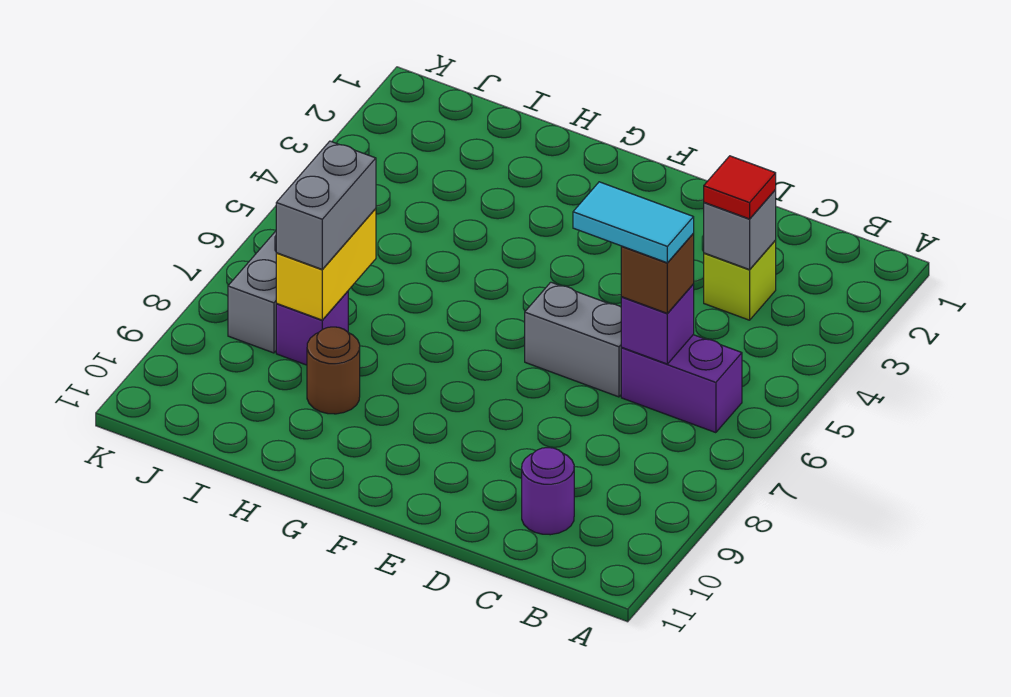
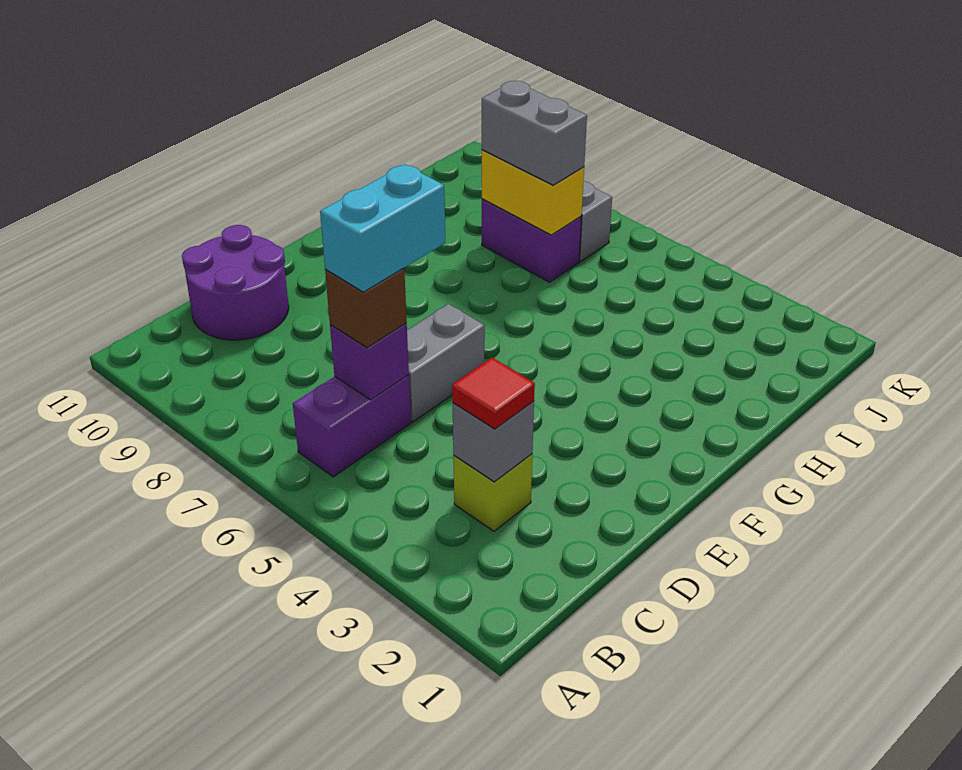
cyan tile C6:D6 level 4 -> cyan brick C6:D6 level 4
purple round brick C10 level 1 -> purple round brick C10:D11 level 1
brown round brick H9 level 1 -> none
purple brick I8 level 1 -> purple brick I7:I8 level 1

